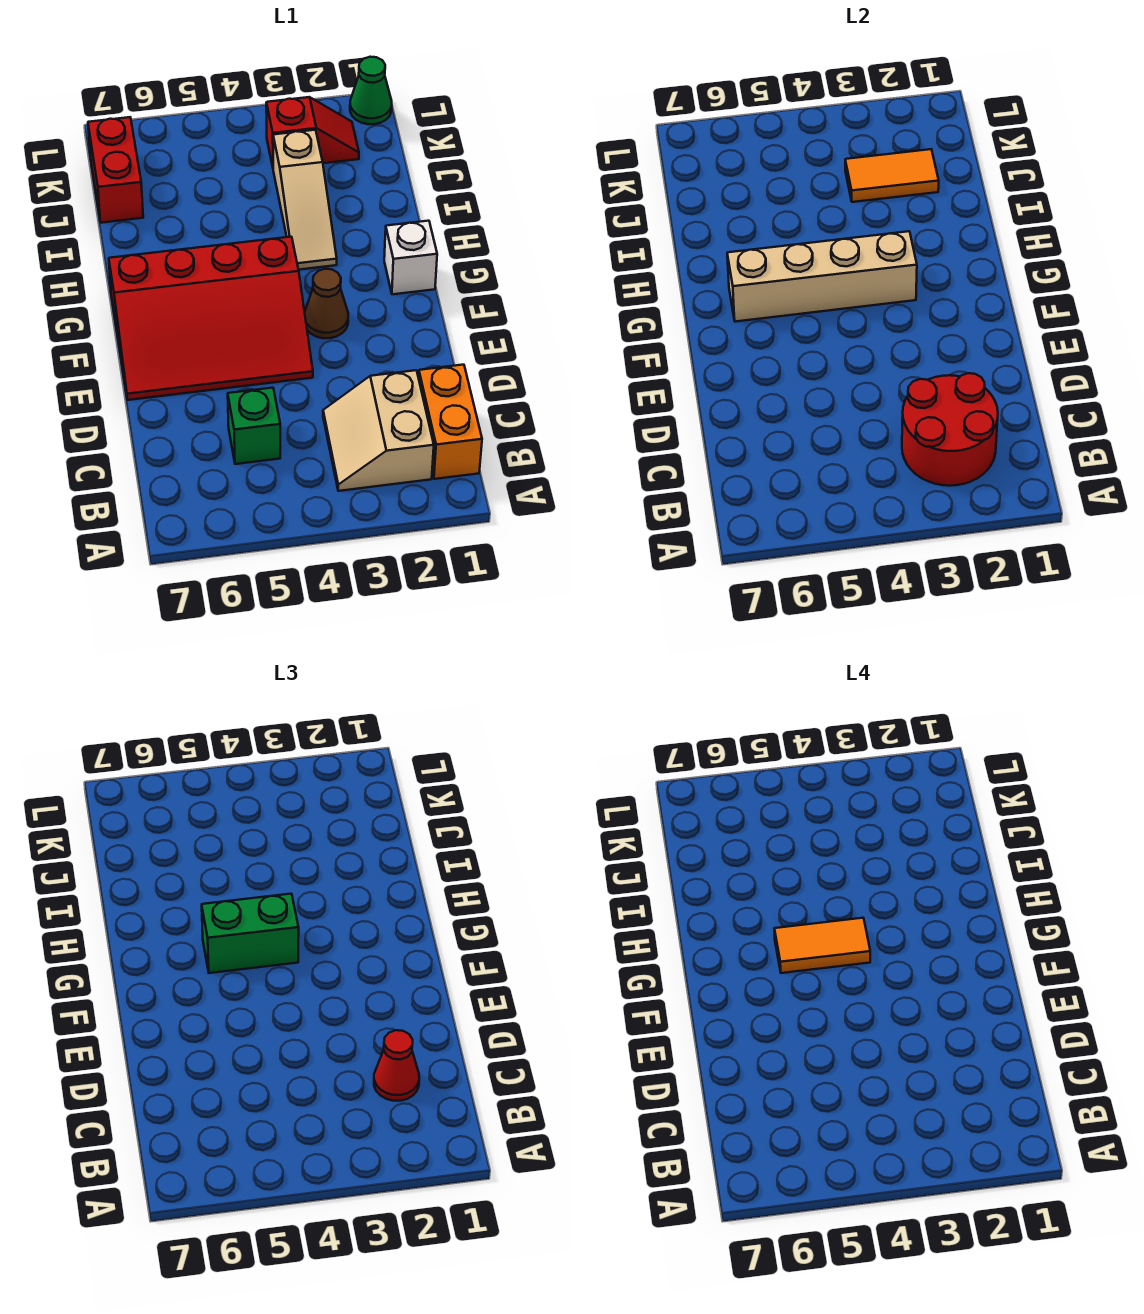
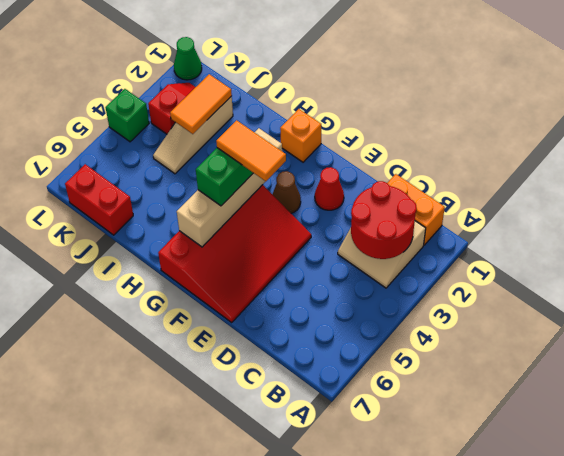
red cone C2 level 3 -> red cone E2 level 1
green brick C5 level 1 -> green brick L4 level 1
white brick G1 level 1 -> orange brick G1 level 1
orange tile G4:G5 level 4 -> orange tile F4:G4 level 4
tan slope H3:J3 level 1 top J -> tan slope J2:J4 level 1 top 2

